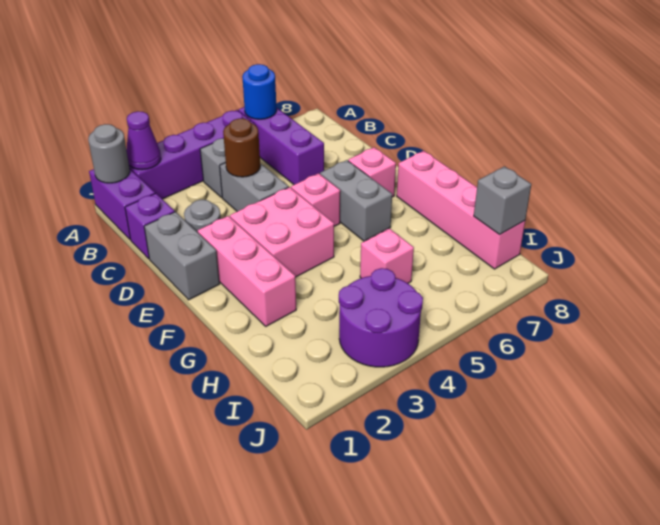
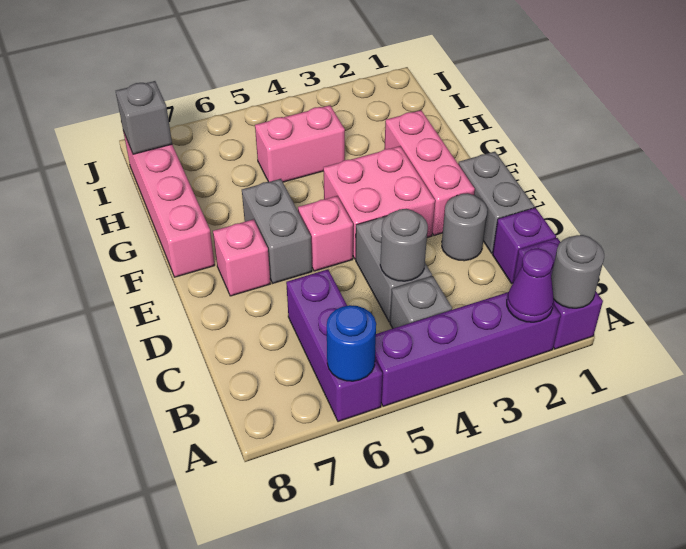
brown round brick C4 level 2 -> grey round brick C4 level 2
pink brick H5 level 1 -> pink brick H4:H5 level 1
purple round brick I3:J4 level 1 -> none

